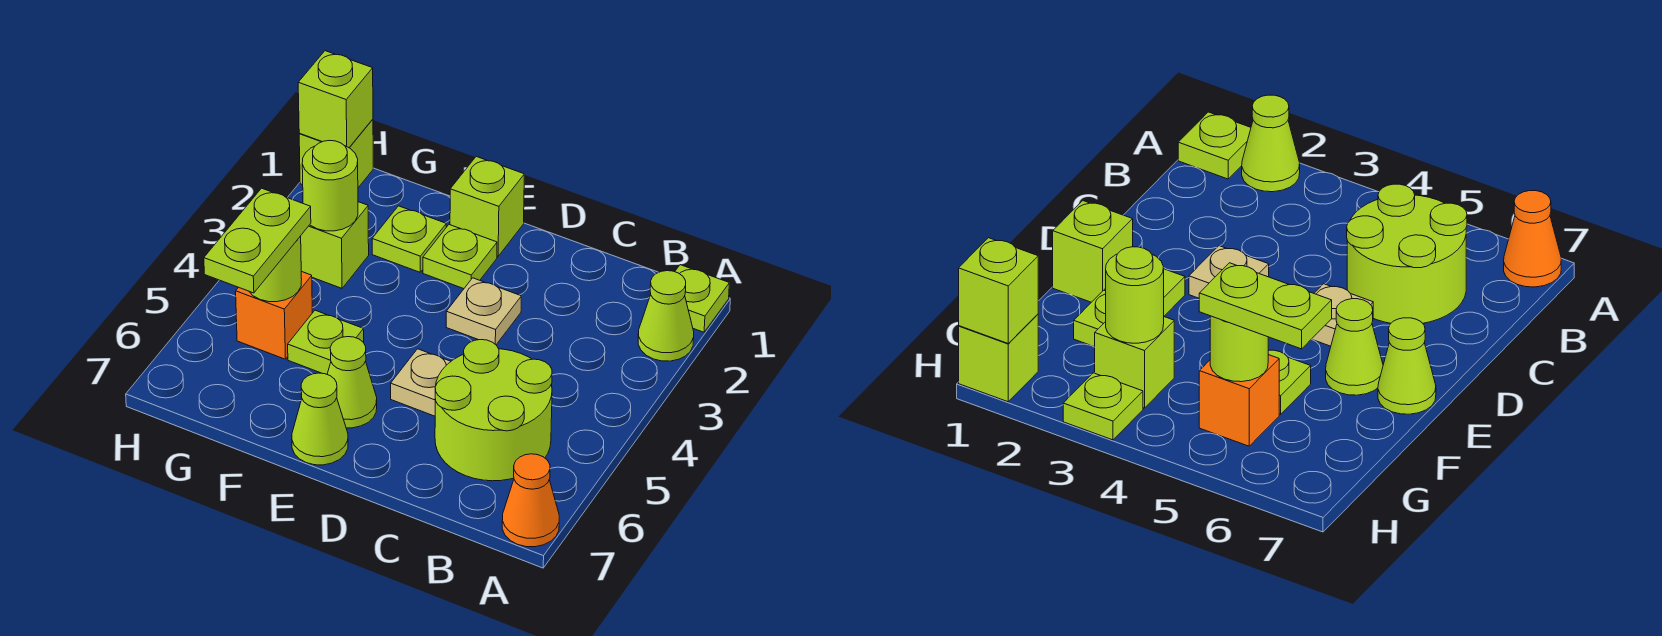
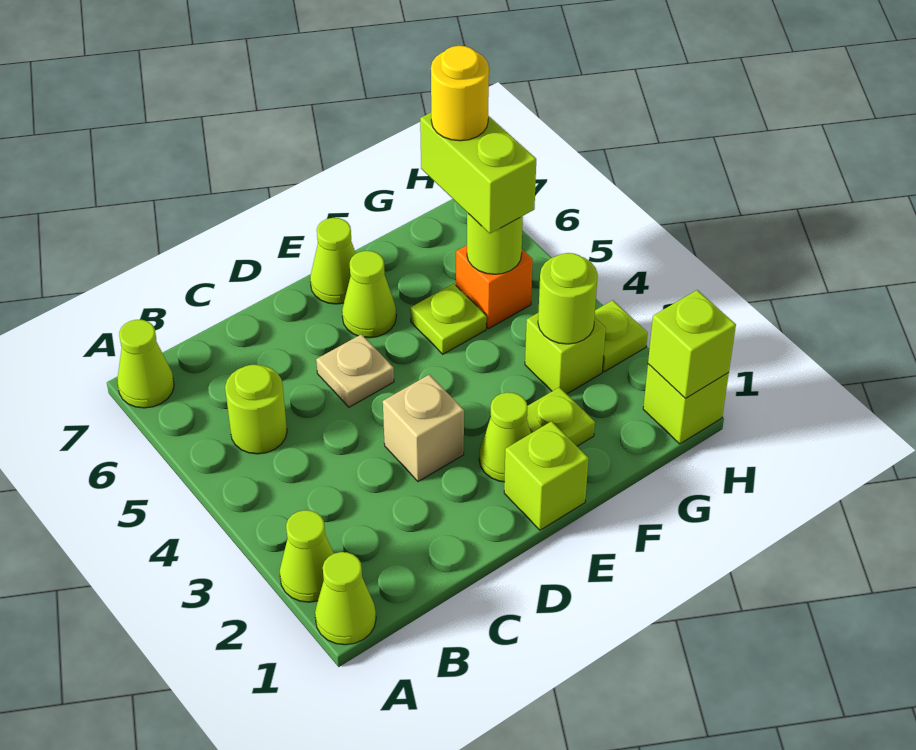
lime plate A1 level 1 -> lime cone A1 level 1
orange cone A7 level 1 -> lime cone A7 level 1
lime round brick B5:C6 level 1 -> lime round brick B5 level 1
tan plate D3 level 1 -> tan brick D3 level 1
lime plate E2 level 1 -> lime cone E2 level 1
lime plate G5:G6 level 3 -> lime brick G5:G6 level 3
none -> yellow round brick G6 level 4

